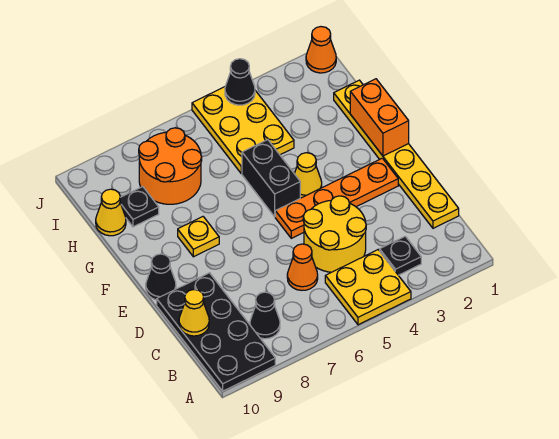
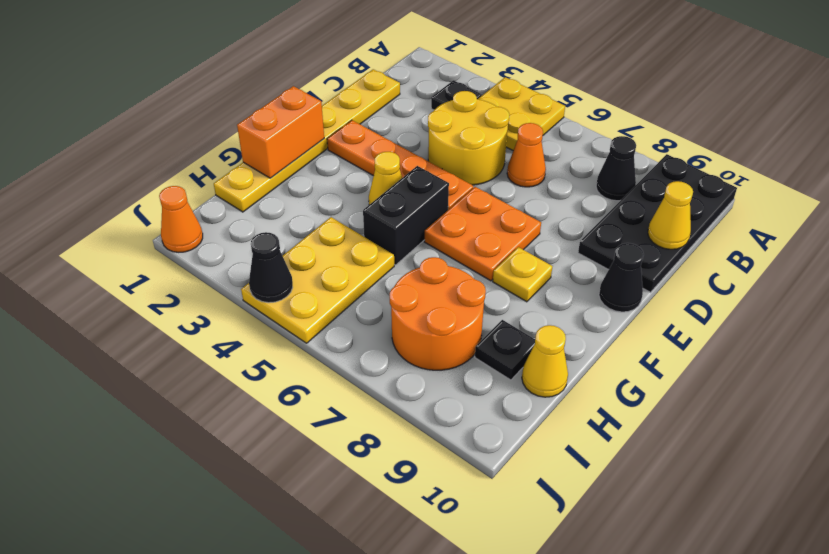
none -> orange plate E6:F7 level 1

